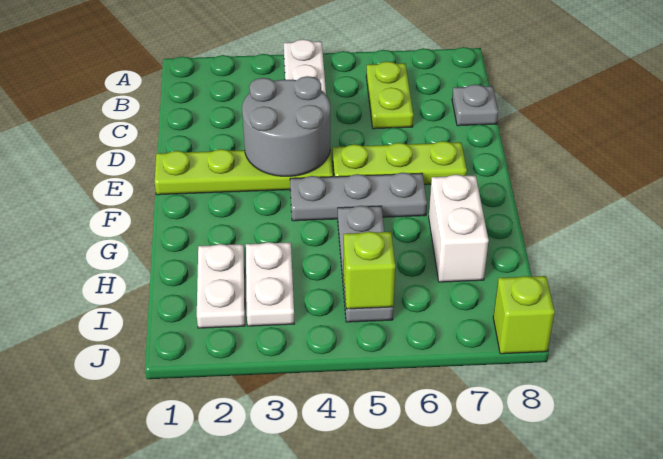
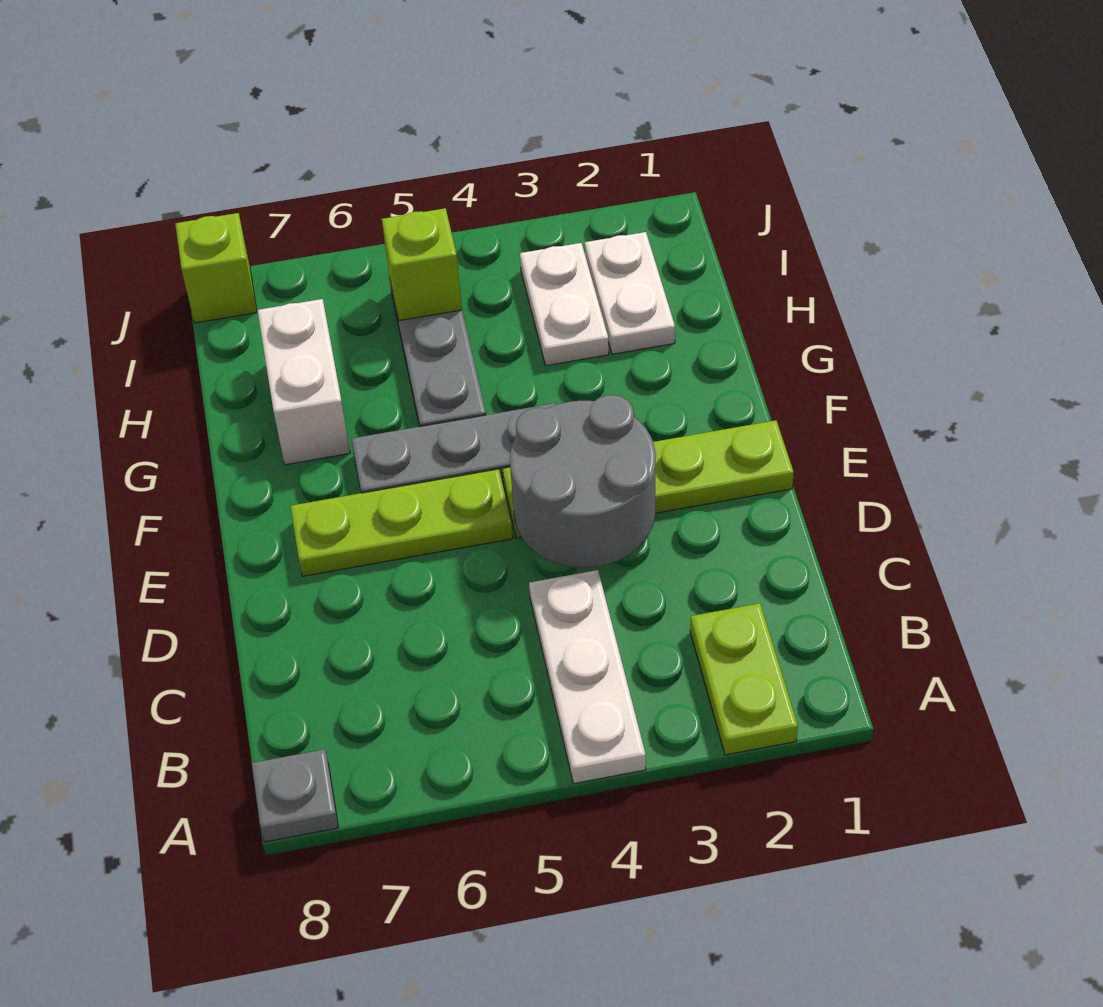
lime plate B6:C6 level 1 -> lime plate A2:B2 level 1
grey plate C8 level 1 -> grey plate A8 level 1

